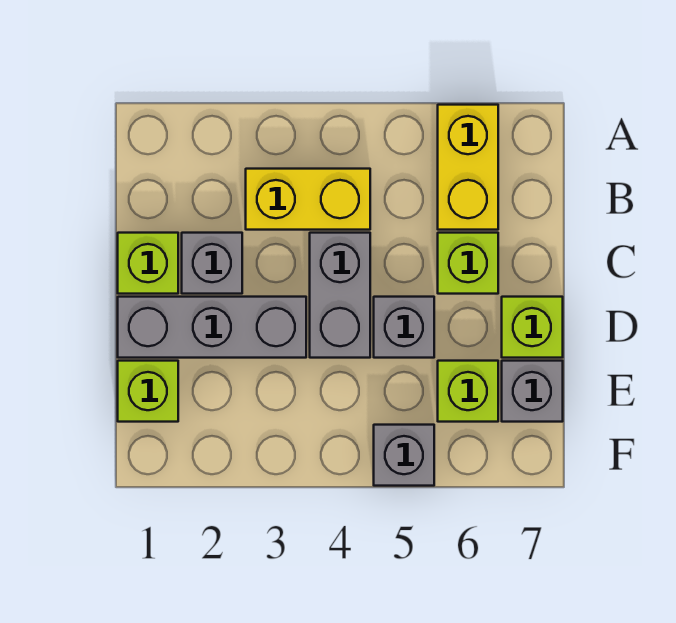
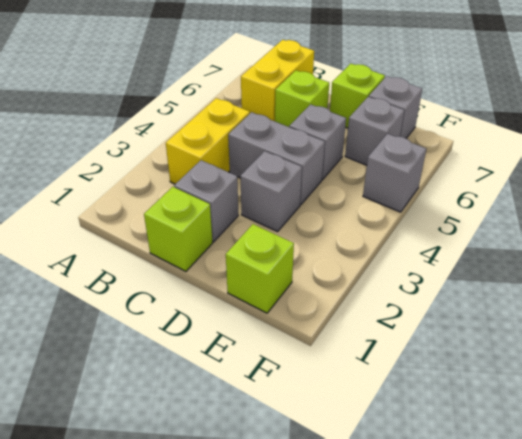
yellow brick A6:B6 level 1 -> yellow brick B6:B7 level 1
grey brick D1:D3 level 1 -> grey brick D3 level 1
lime brick E6 level 1 -> grey brick E6 level 1

